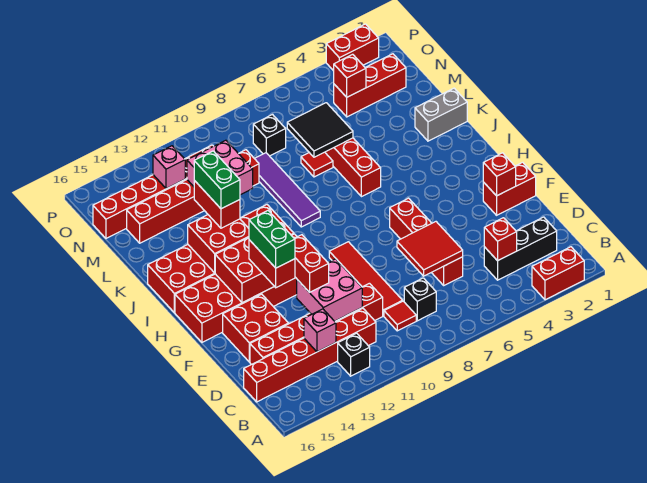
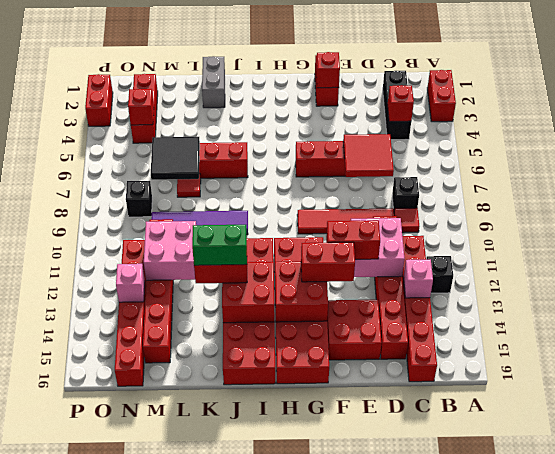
green brick F13:G13 level 4 -> none

